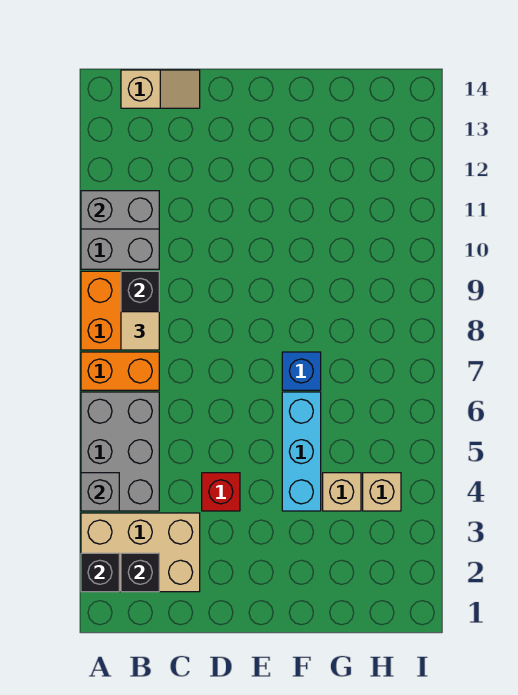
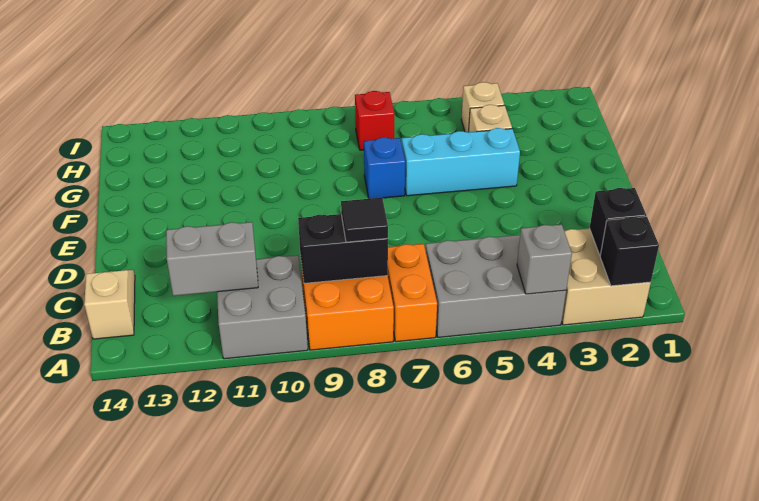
tan brick A2:C3 level 1 -> tan brick A2:B3 level 1
grey brick A11:B11 level 2 -> grey brick B11:B12 level 2
tan tile B8 level 3 -> black tile B8 level 3
red brick D4 level 1 -> red brick H7 level 1

